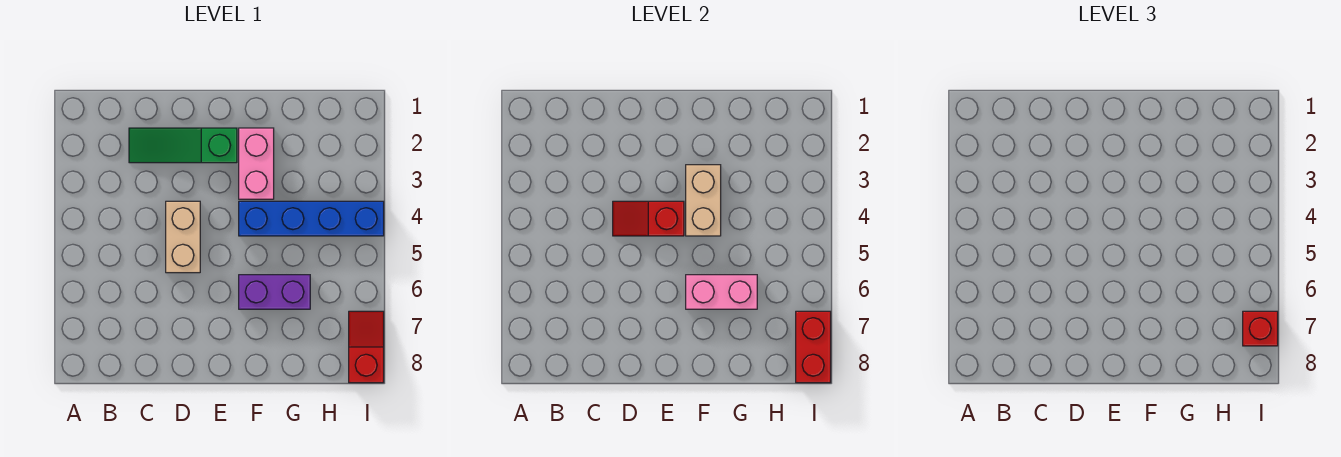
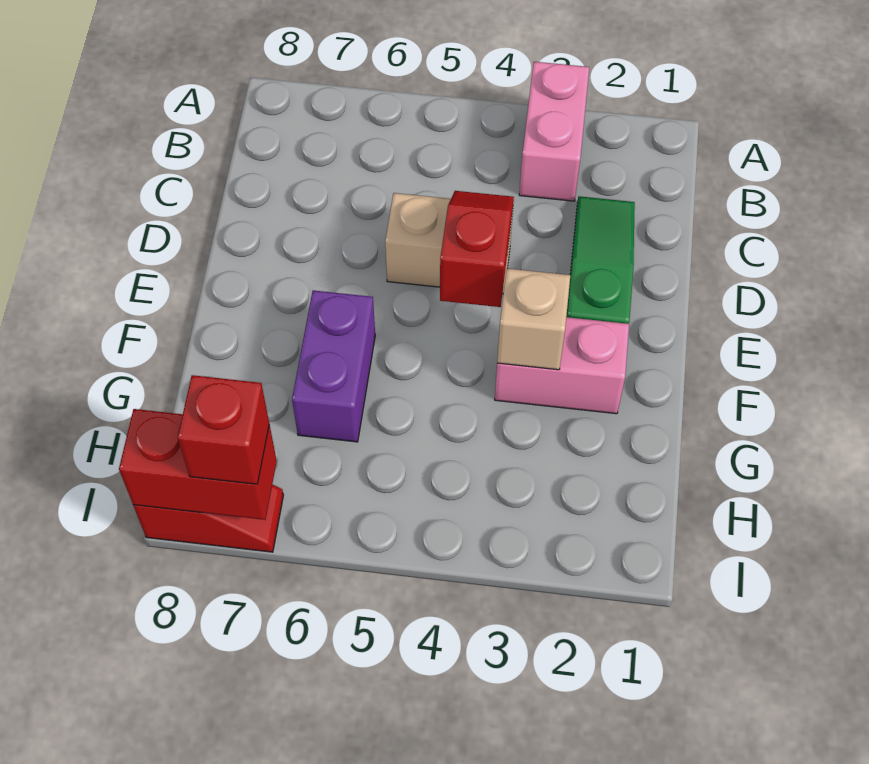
tan brick F3:F4 level 2 -> tan brick F3 level 2
blue brick F4:I4 level 1 -> none
pink brick F6:G6 level 2 -> pink brick A3:B3 level 1

